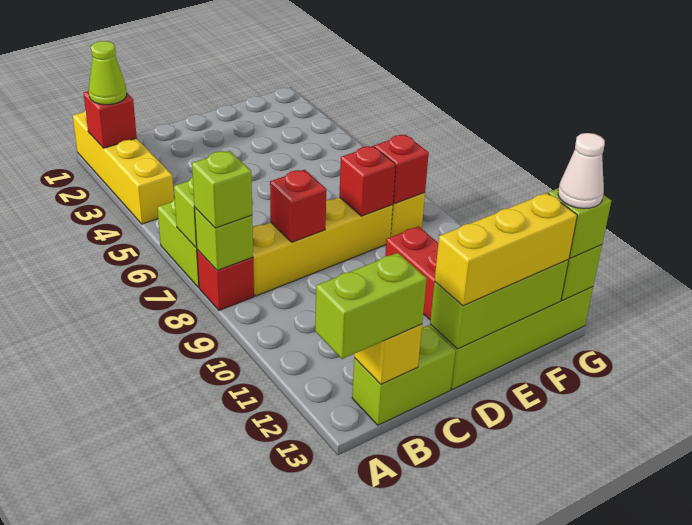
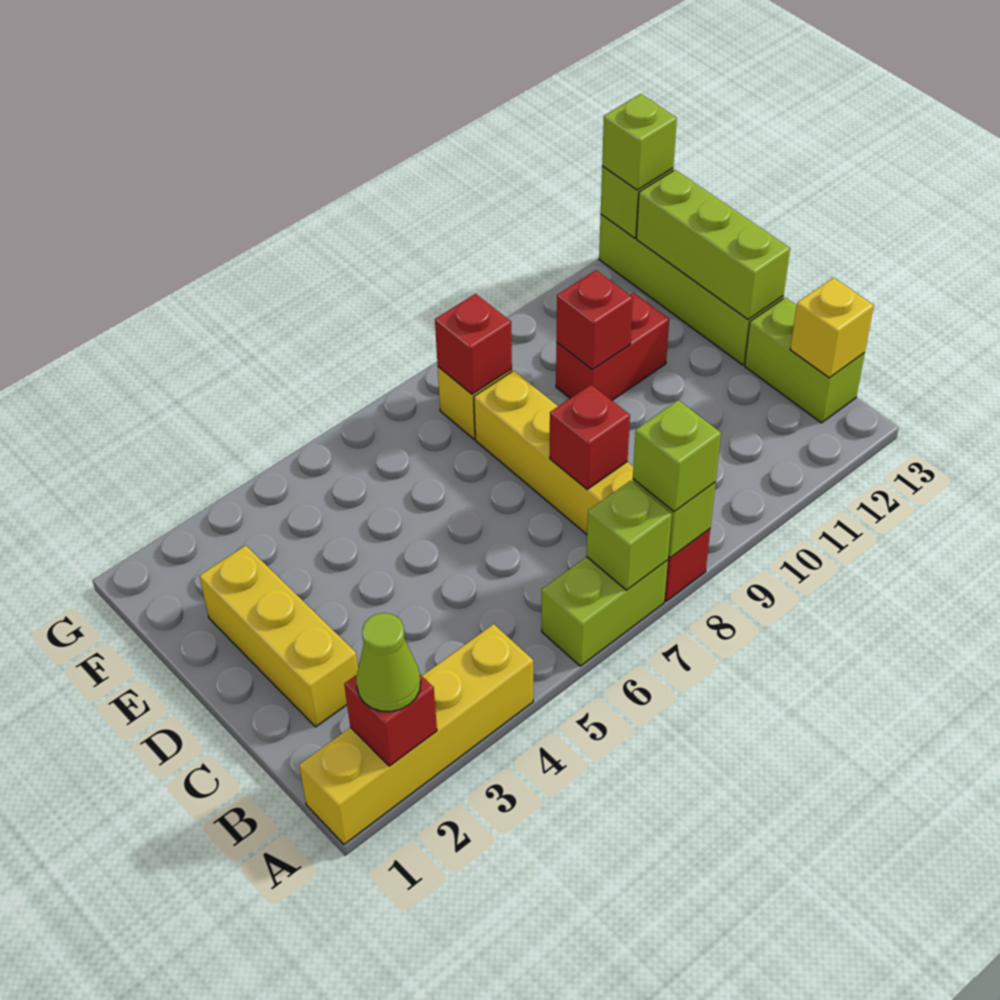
lime brick A13:B13 level 3 -> none
yellow brick D13:F13 level 3 -> yellow brick C2:E2 level 1
red brick E8 level 2 -> red brick E10 level 2
white cone G13 level 4 -> none

